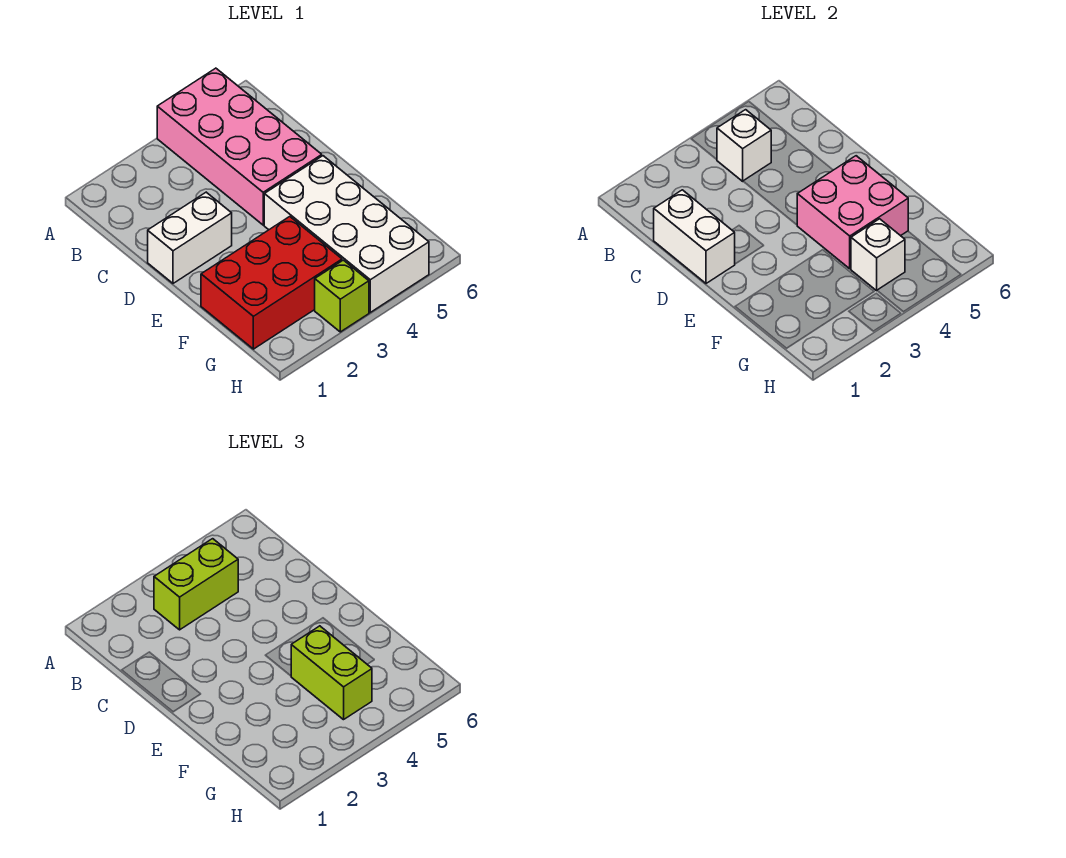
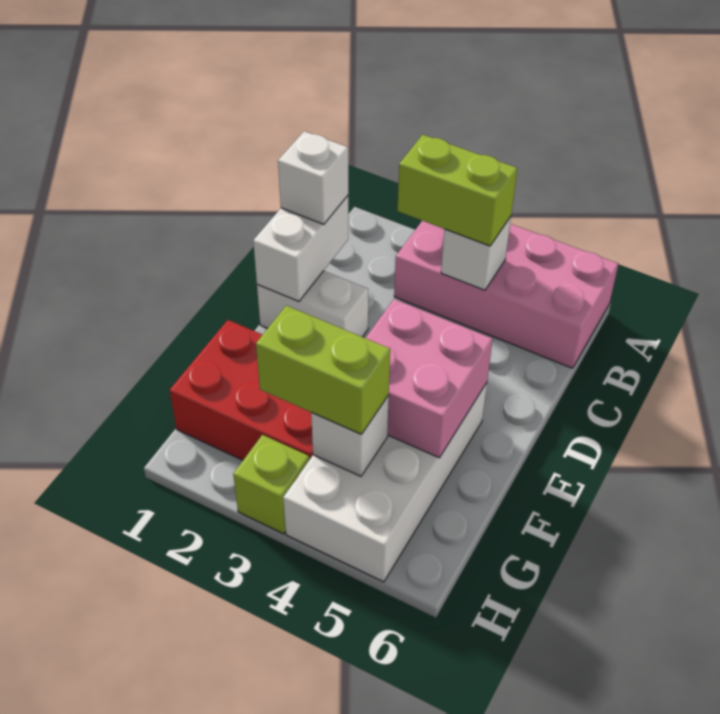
pink brick A4:D5 level 1 -> pink brick A3:B6 level 1
none -> white brick C1 level 3
lime brick F4:G4 level 3 -> lime brick G3:G4 level 3

